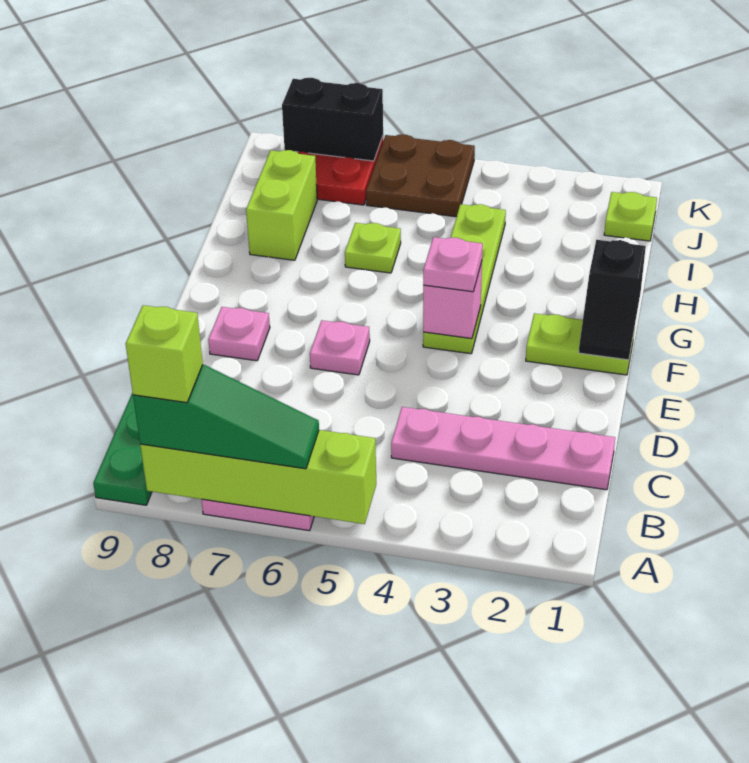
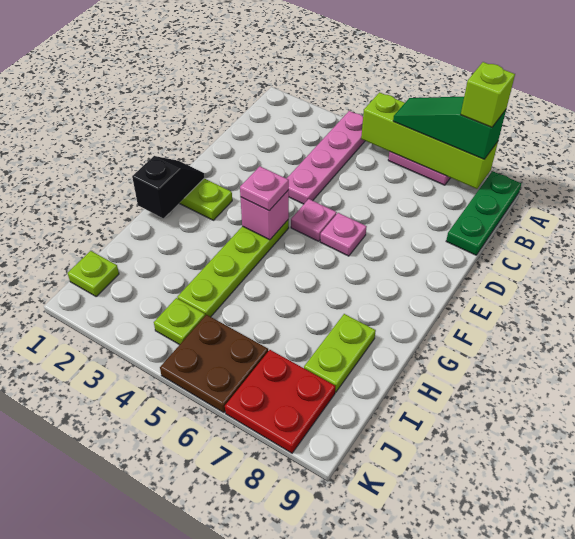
pink plate C1:C4 level 1 -> pink plate A4:D4 level 1
pink plate E8 level 1 -> pink plate E5 level 1
lime plate H6 level 1 -> lime plate J4 level 1
lime brick H8:I8 level 1 -> lime plate H8:I8 level 1
black brick K7:K8 level 2 -> none

